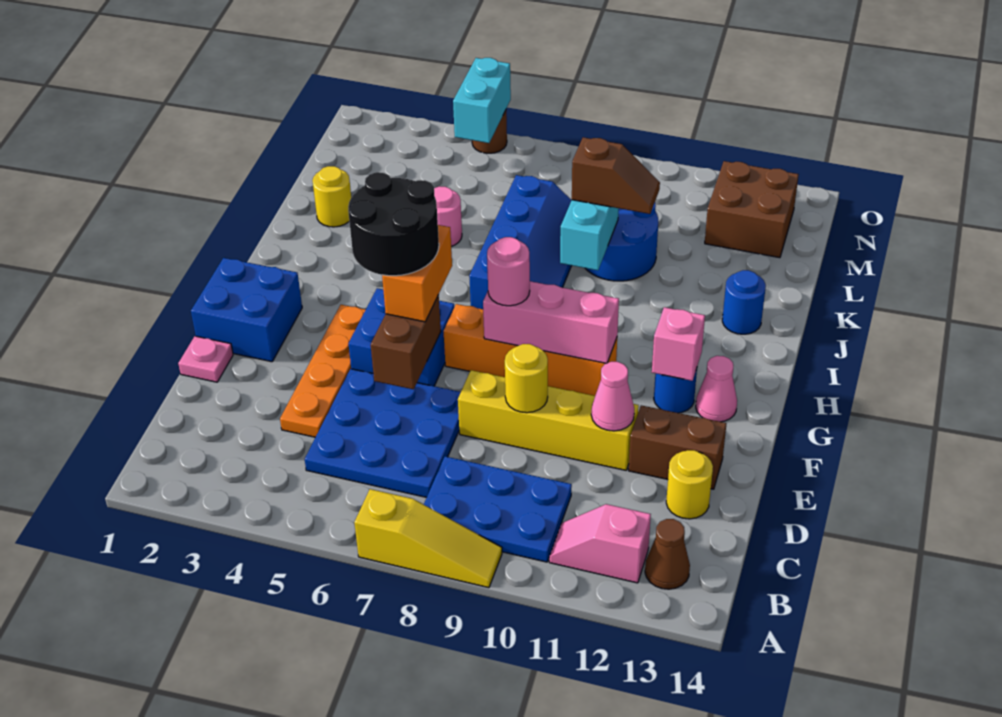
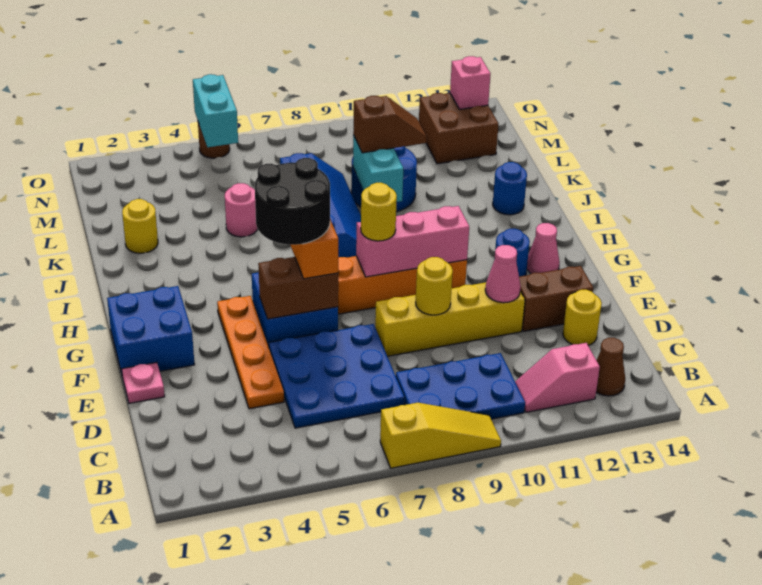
brown brick E6:F6 level 2 -> brown brick F5:F6 level 2
pink round brick G8 level 3 -> yellow round brick G8 level 3
pink brick G12 level 2 -> pink brick N13 level 2

